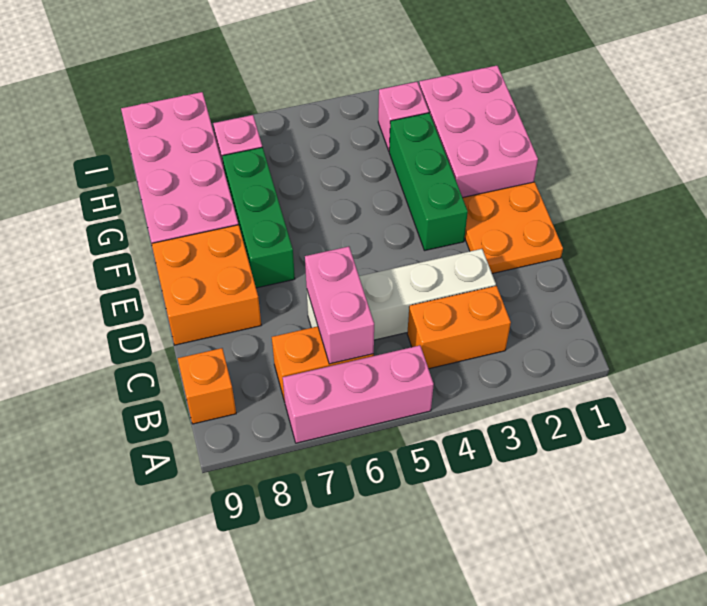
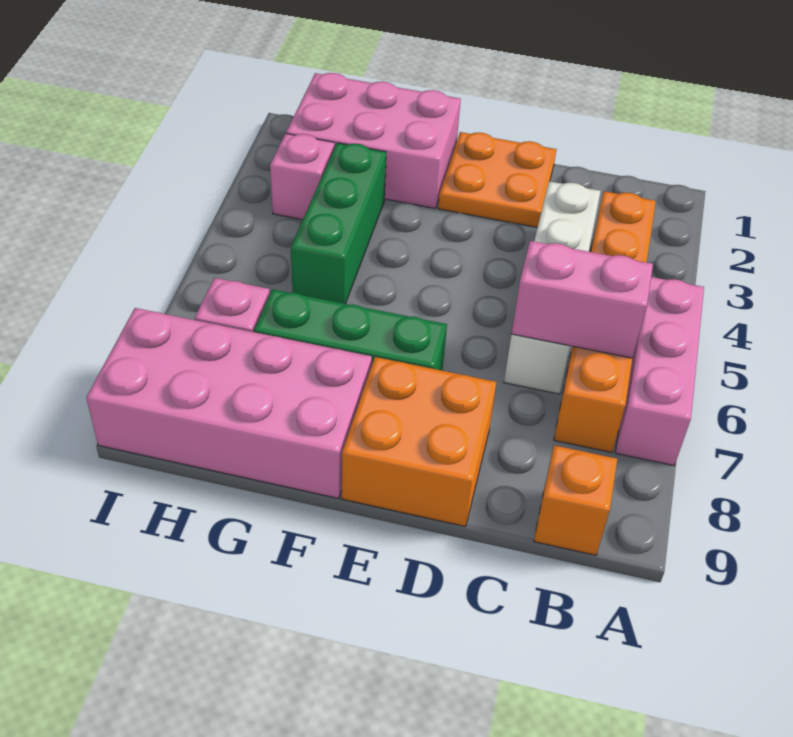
green brick E3:G3 level 1 -> green brick G3:G5 level 1

